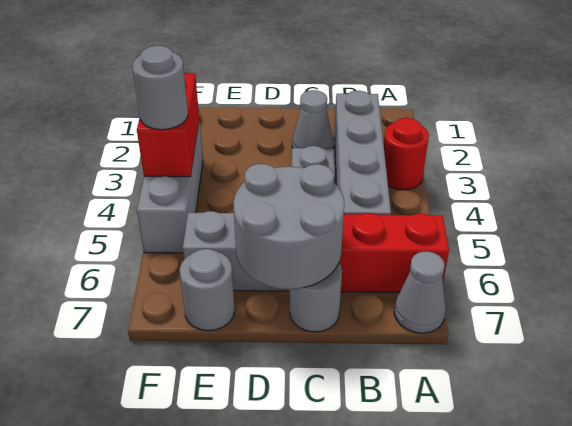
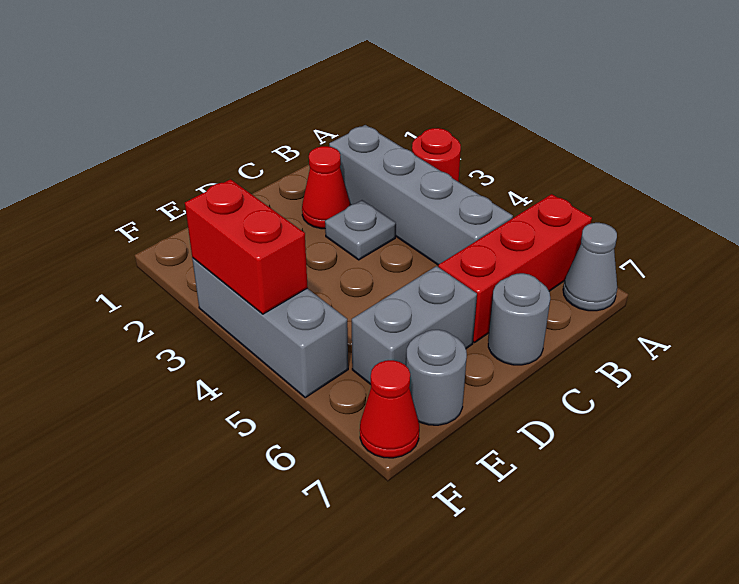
grey cone C2 level 1 -> red cone C2 level 1
grey round brick C6:D7 level 2 -> none
grey round brick F4 level 3 -> none
none -> red cone F7 level 1

